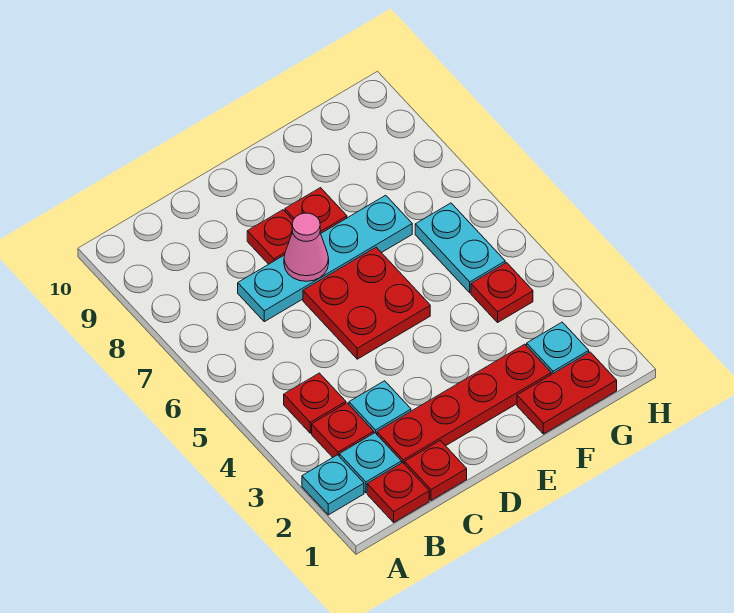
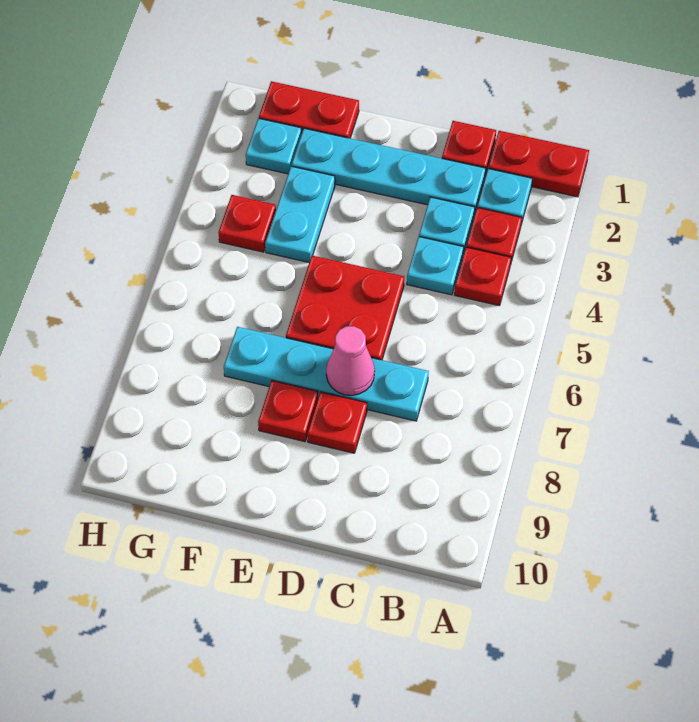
cyan plate A2 level 1 -> cyan plate C4 level 1
red plate B1 level 1 -> red plate A1:B1 level 1
red plate C2:F2 level 1 -> cyan plate C2:F2 level 1
cyan plate G5:G6 level 1 -> cyan plate F3:F4 level 1

